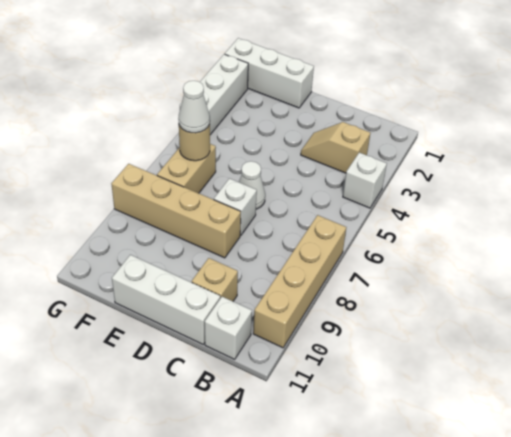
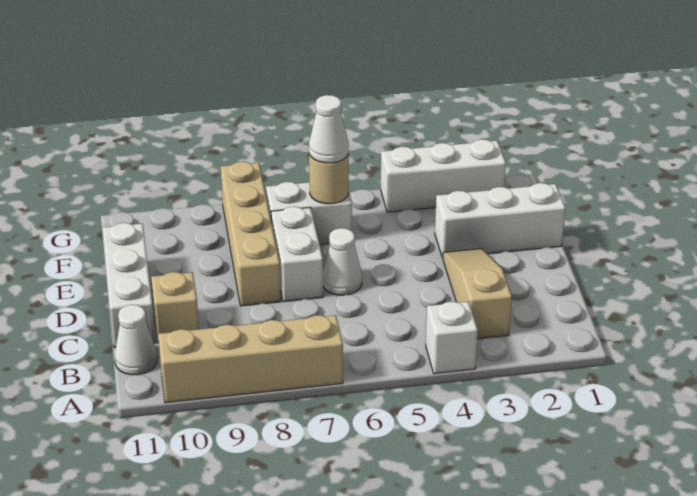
tan slope B3:C3 level 1 top B -> tan slope B3:D3 level 1 top B
white brick B11 level 1 -> white cone B11 level 1
white brick D7 level 1 -> white brick D7:E7 level 1
white brick E1:G1 level 1 -> white brick E1:E3 level 1
tan brick F6:F7 level 1 -> white brick F6:F7 level 1

